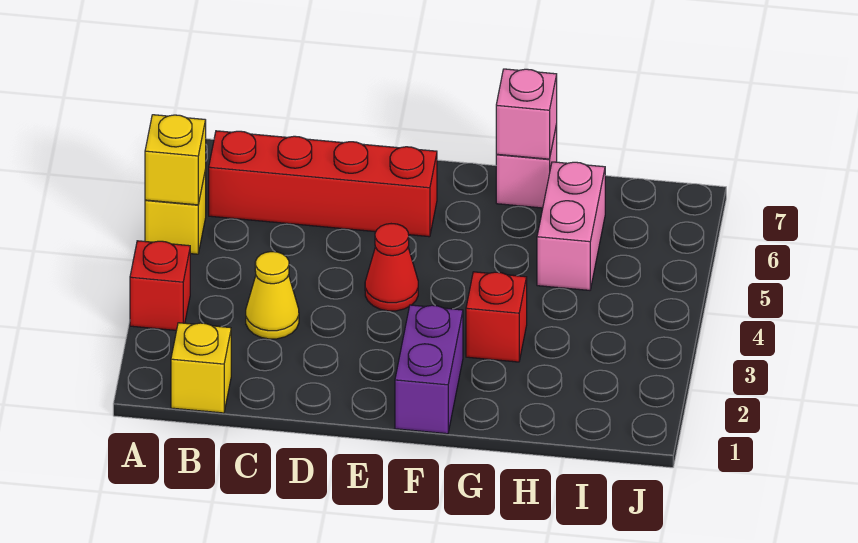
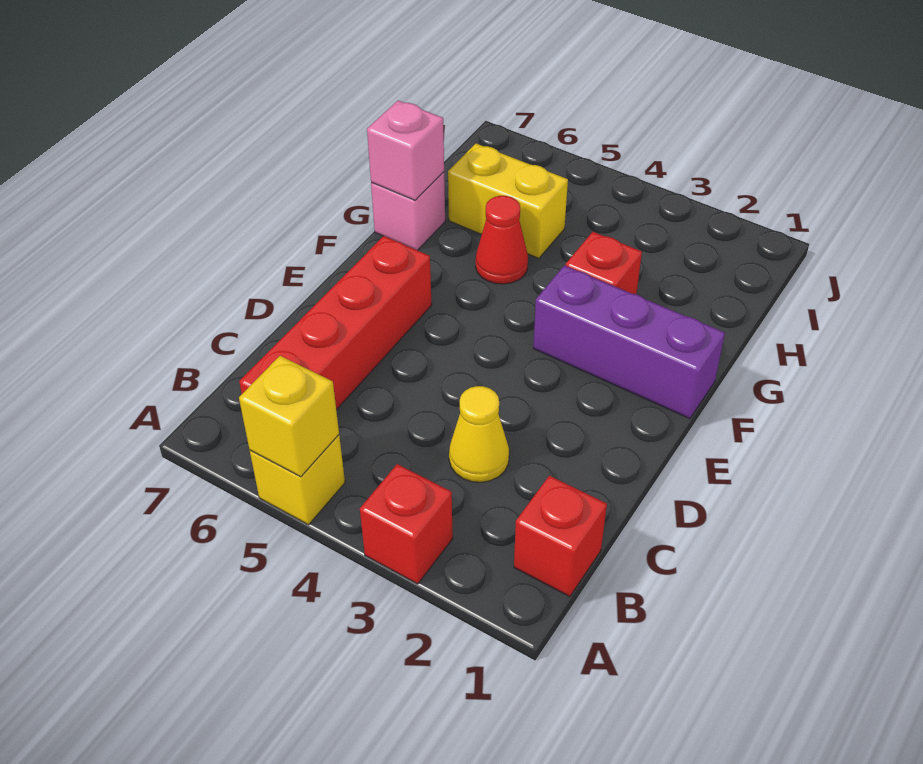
yellow brick B1 level 1 -> red brick B1 level 1
red cone E4 level 1 -> red cone G5 level 1
purple brick F1:F2 level 1 -> purple brick F1:F3 level 1
pink brick H5:H6 level 1 -> yellow brick H5:H6 level 1

